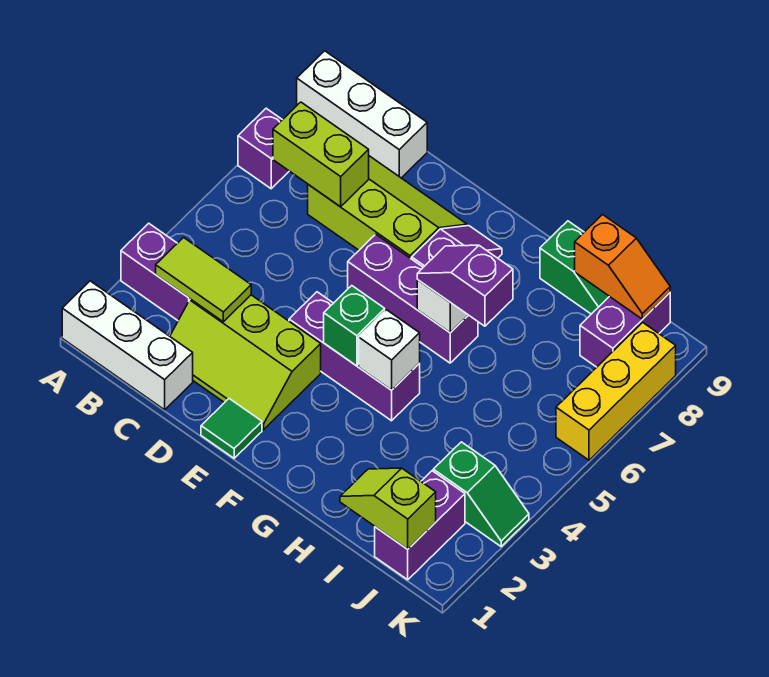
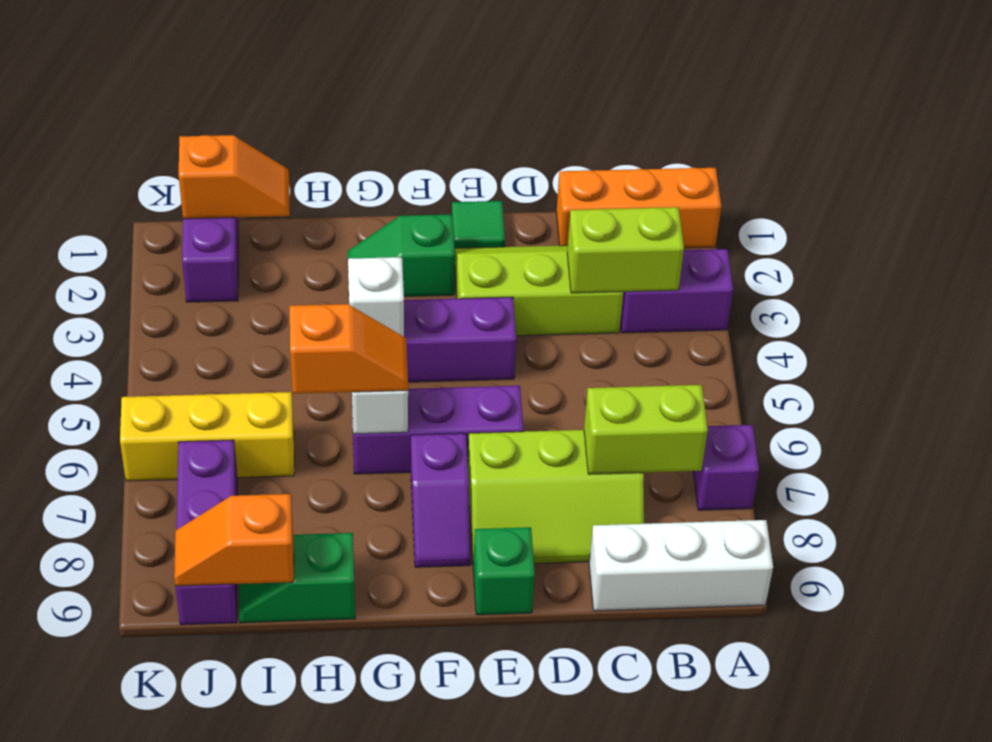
white brick A1:C1 level 1 -> orange brick A1:C1 level 1
lime tile B3:C3 level 2 -> lime brick B3:C3 level 2
green brick F4 level 2 -> green brick E9 level 1
purple slope G6:H6 level 3 top H -> orange slope G6:H6 level 3 top H
lime slope I1:J1 level 2 top J -> orange slope I1:J1 level 2 top J
green slope J3:K3 level 1 top J -> green slope F2:G2 level 1 top F
purple brick J8:J9 level 1 -> purple brick J7:J9 level 1
yellow brick K6:K8 level 1 -> yellow brick I6:K6 level 1

